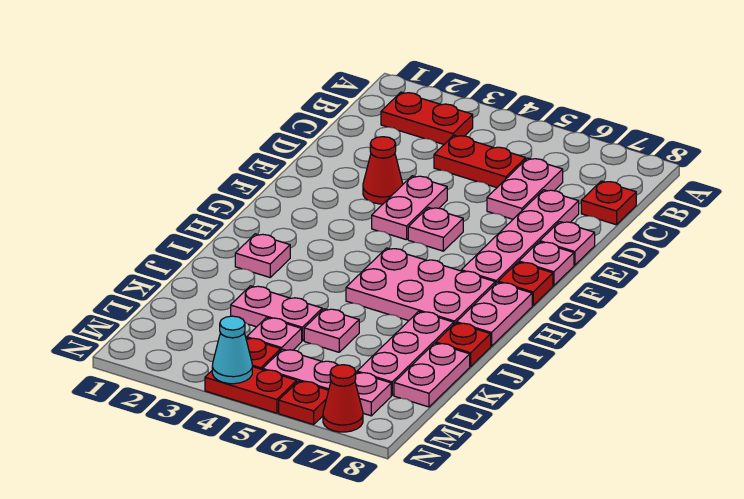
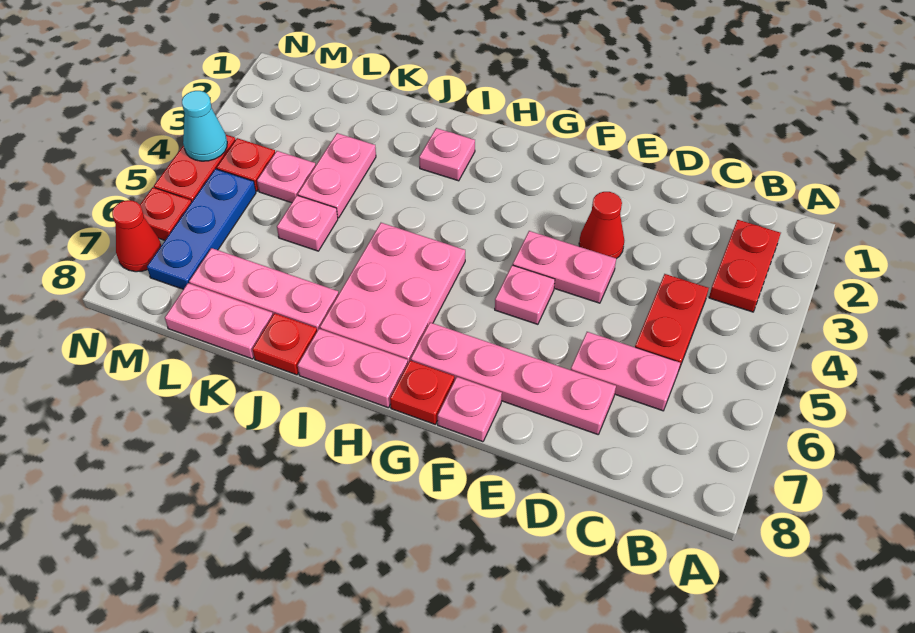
red plate C8 level 1 -> none
pink plate E8 level 1 -> none
pink plate M5:M7 level 1 -> blue plate M5:M7 level 1

